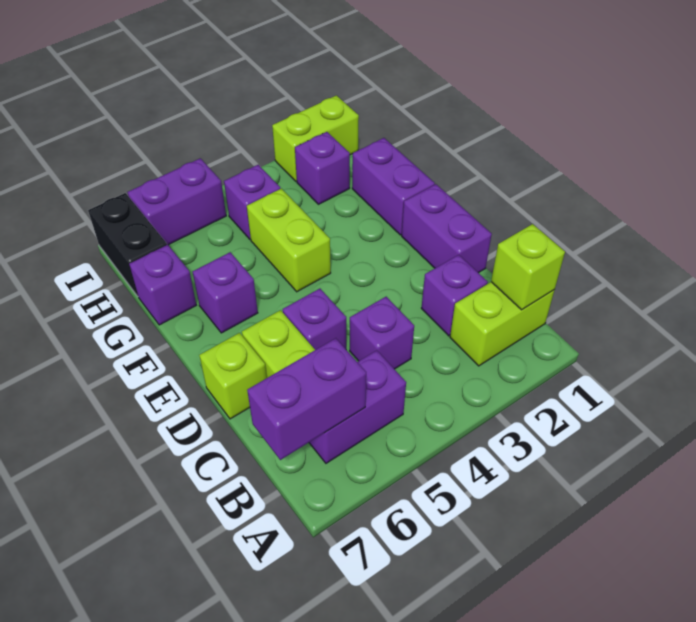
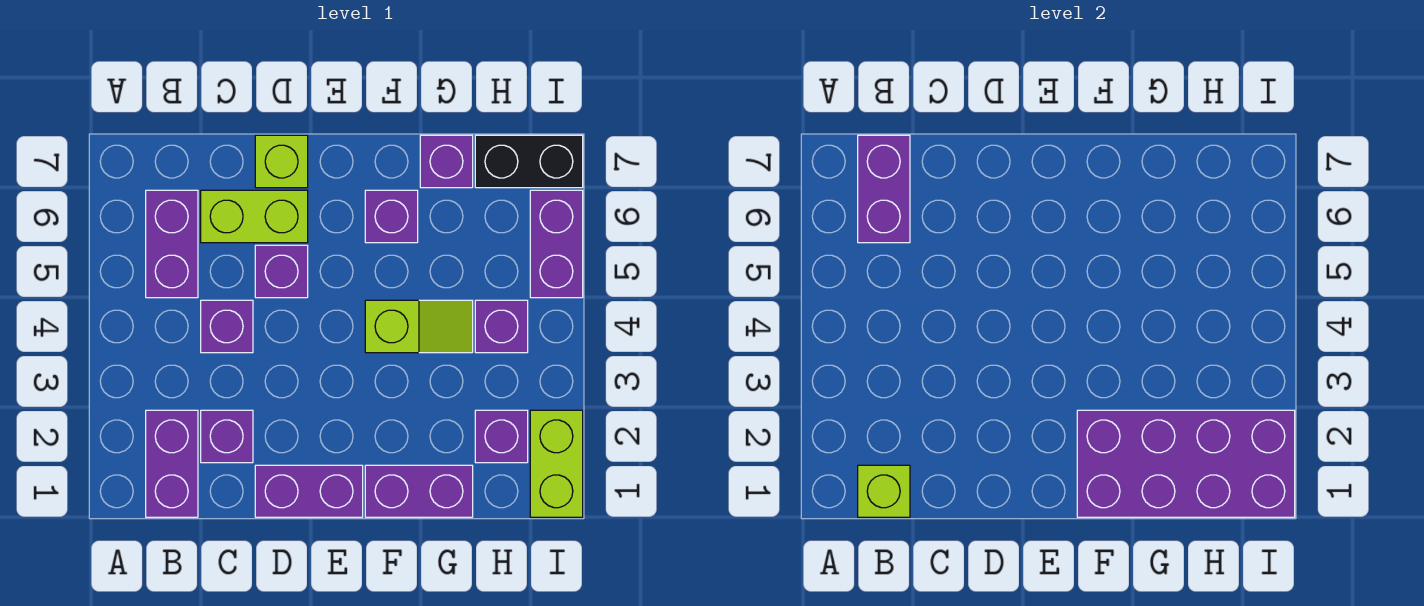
lime brick B1:B2 level 1 -> purple brick B1:B2 level 1
none -> purple brick F1:I2 level 2
lime brick F4:G4 level 1 -> lime slope F4:G4 level 1 top F

